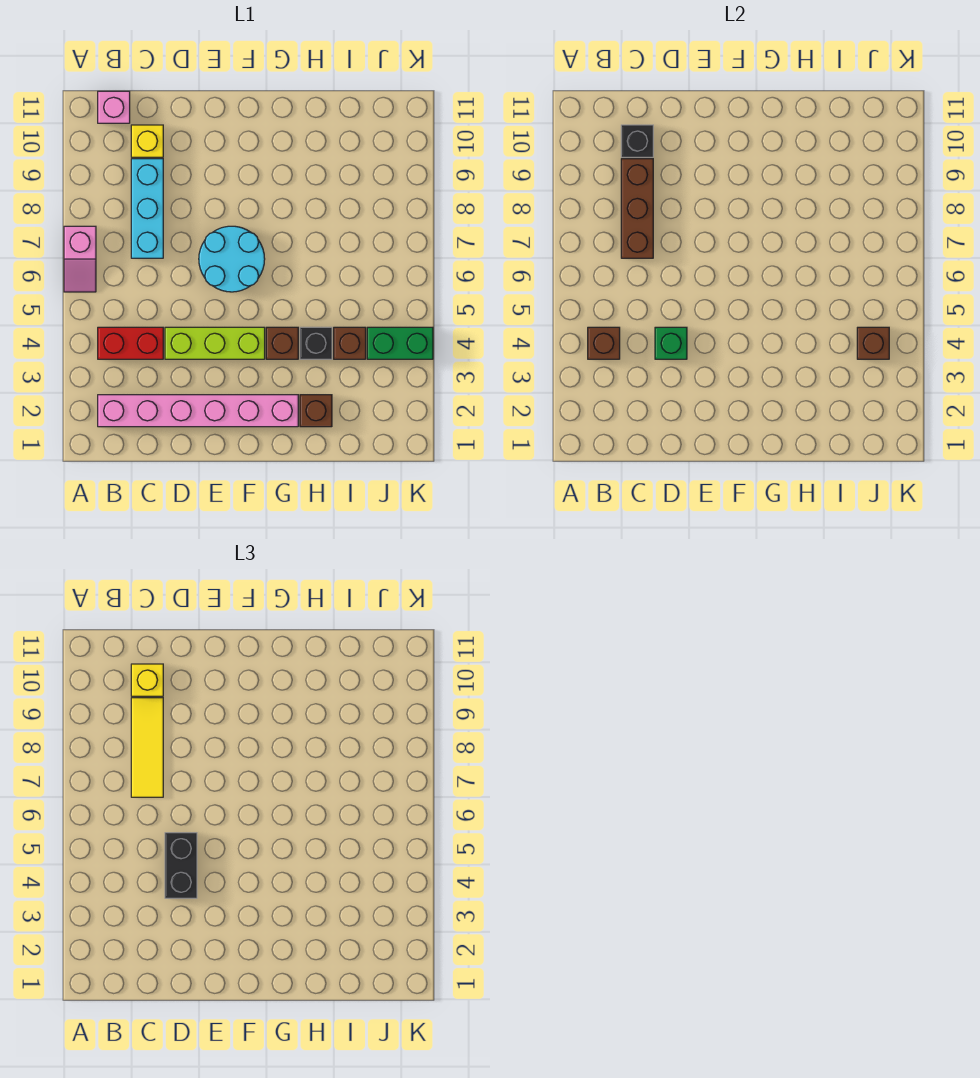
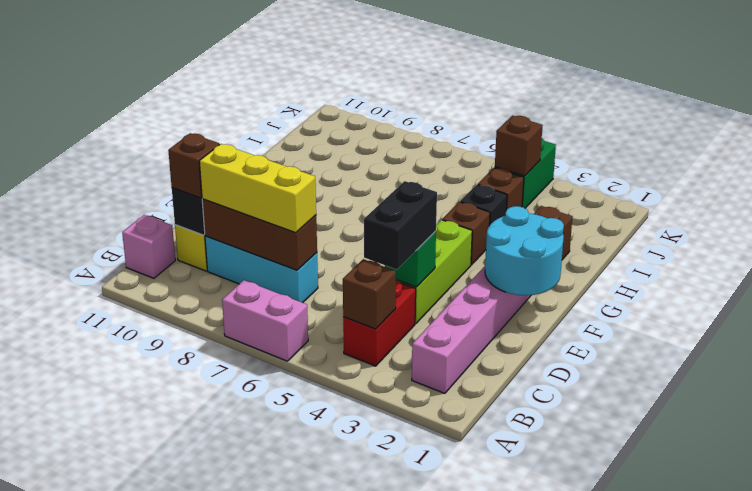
pink slope A6:A7 level 1 top 7 -> pink brick A6:A7 level 1
yellow tile C7:C9 level 3 -> yellow brick C7:C9 level 3
yellow brick C10 level 3 -> brown brick C10 level 3
black brick D4:D5 level 3 -> black brick C4:D4 level 3
cyan round brick E6:F7 level 1 -> cyan round brick E1:F2 level 2

